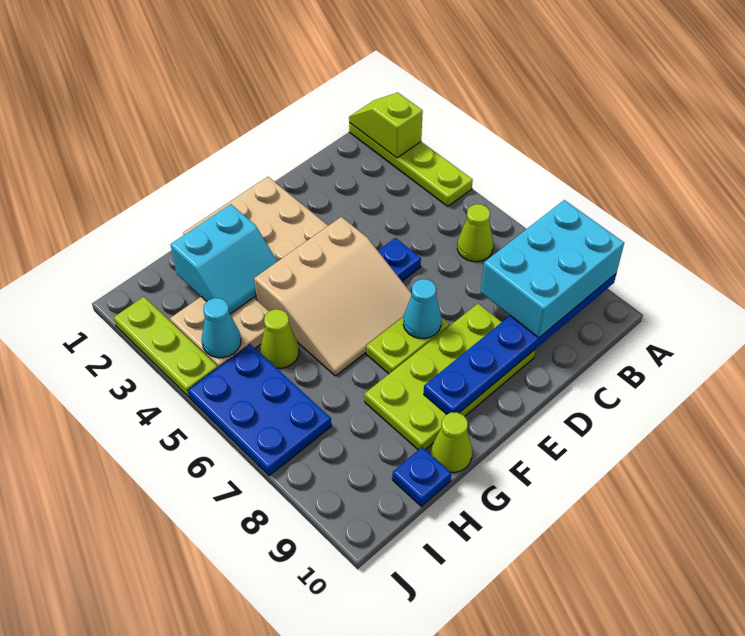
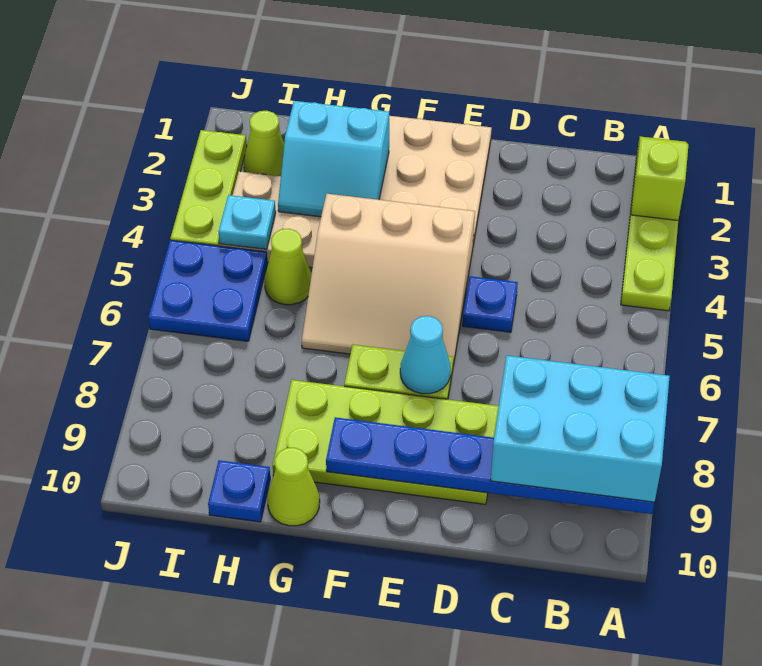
lime cone B6 level 1 -> lime cone I2 level 1
cyan cone I4 level 2 -> cyan plate I4 level 2
blue plate I5:J7 level 1 -> blue plate I5:J6 level 1

